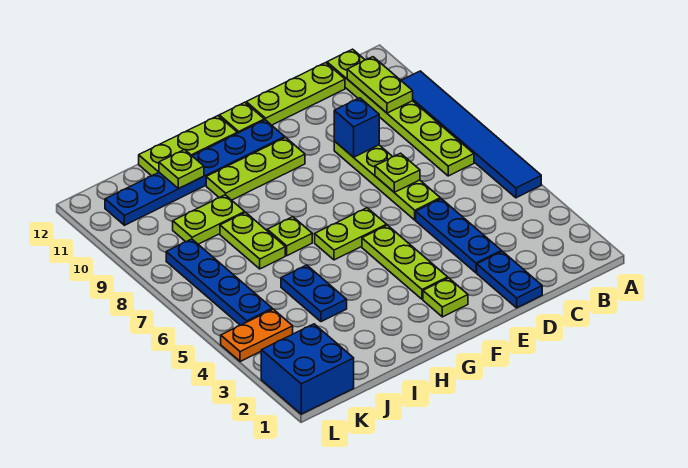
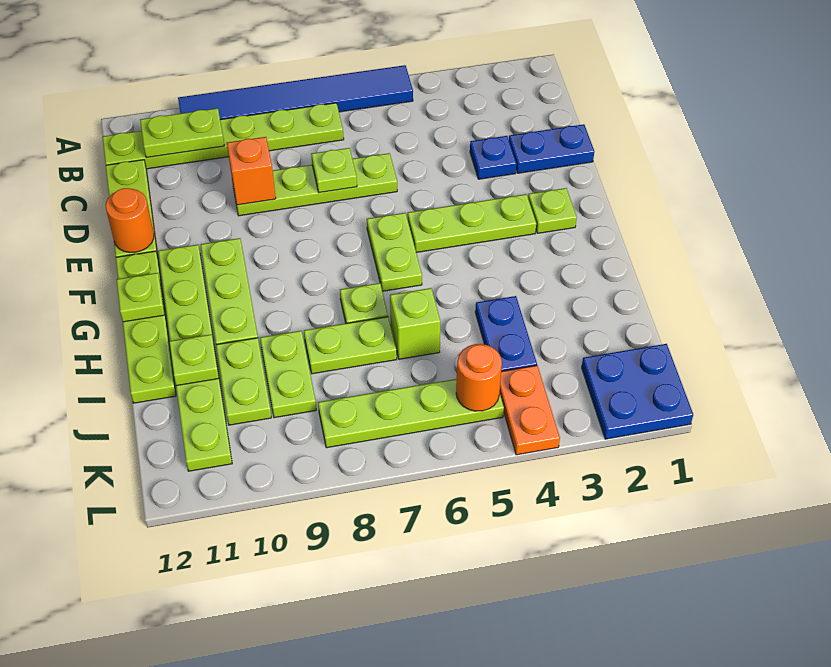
blue plate D3:D5 level 1 -> blue plate D3 level 1
blue brick D9 level 2 -> orange brick D9 level 2
none -> orange round brick E12 level 2
blue plate F11:K11 level 1 -> lime plate F11:K11 level 1
none -> lime plate G12 level 2
blue plate I4:I5 level 1 -> blue plate I4:J4 level 1
none -> lime brick I6 level 1
none -> lime plate I10:J10 level 1
blue brick K1:L2 level 1 -> blue plate K1:L2 level 1
blue plate K5:K8 level 1 -> lime plate K5:K8 level 1
none -> orange round brick K5 level 2

